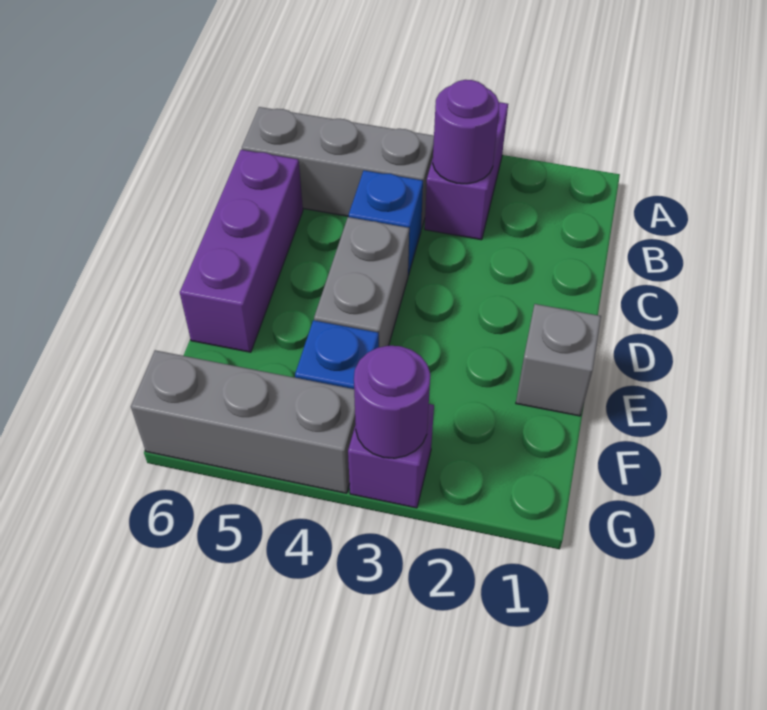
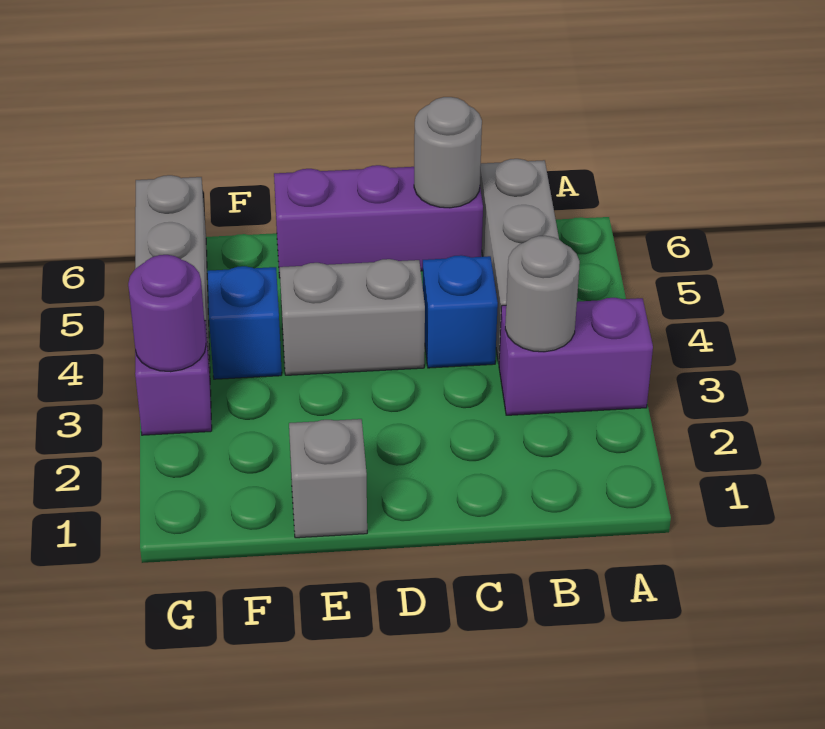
purple round brick B3 level 2 -> grey round brick B3 level 2
none -> grey round brick C6 level 2

